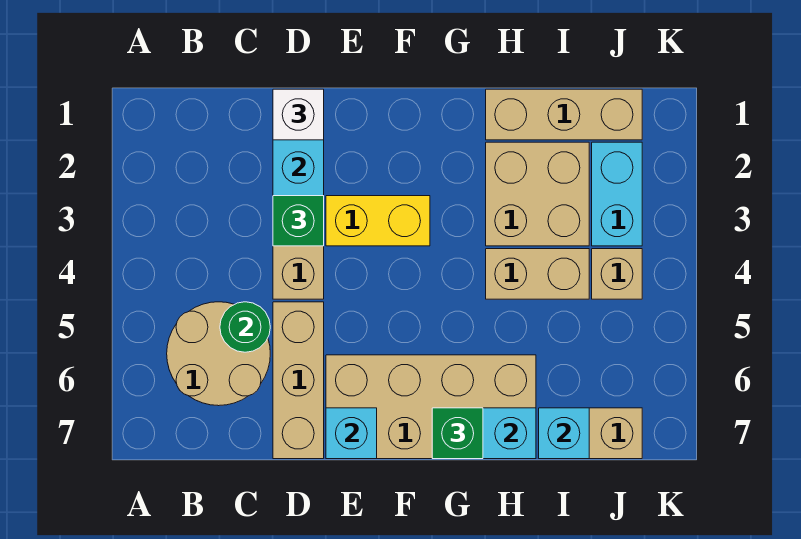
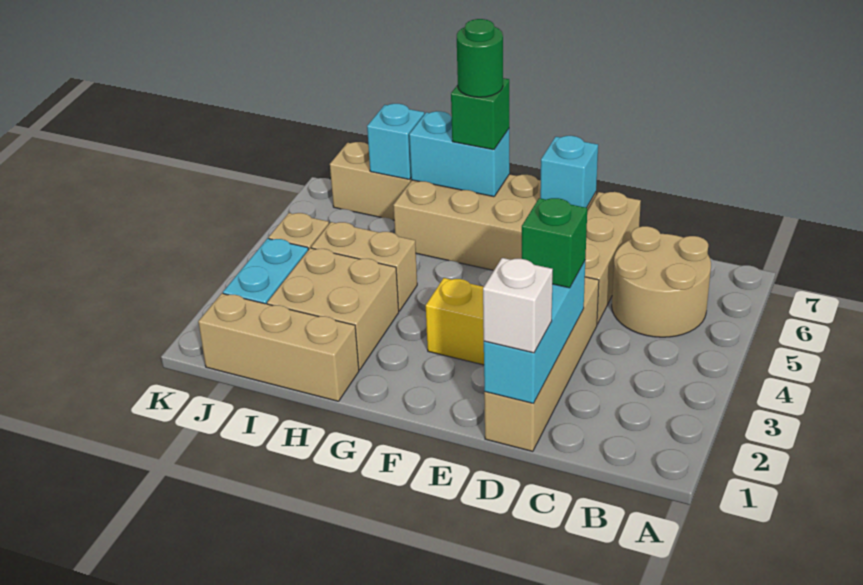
green round brick C5 level 2 -> green round brick G7 level 4

